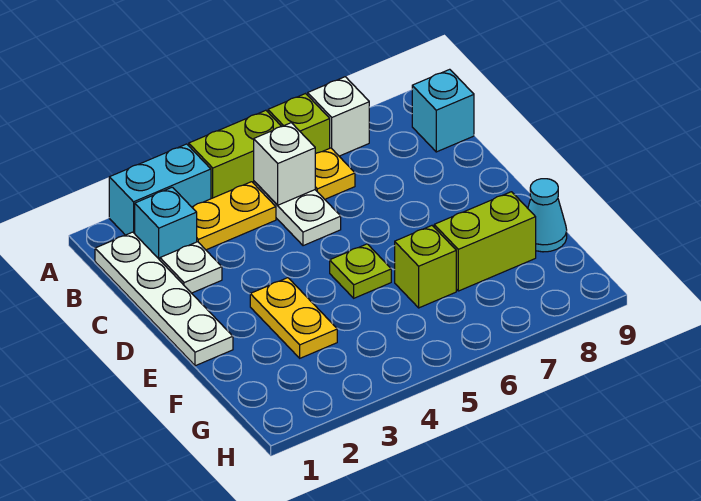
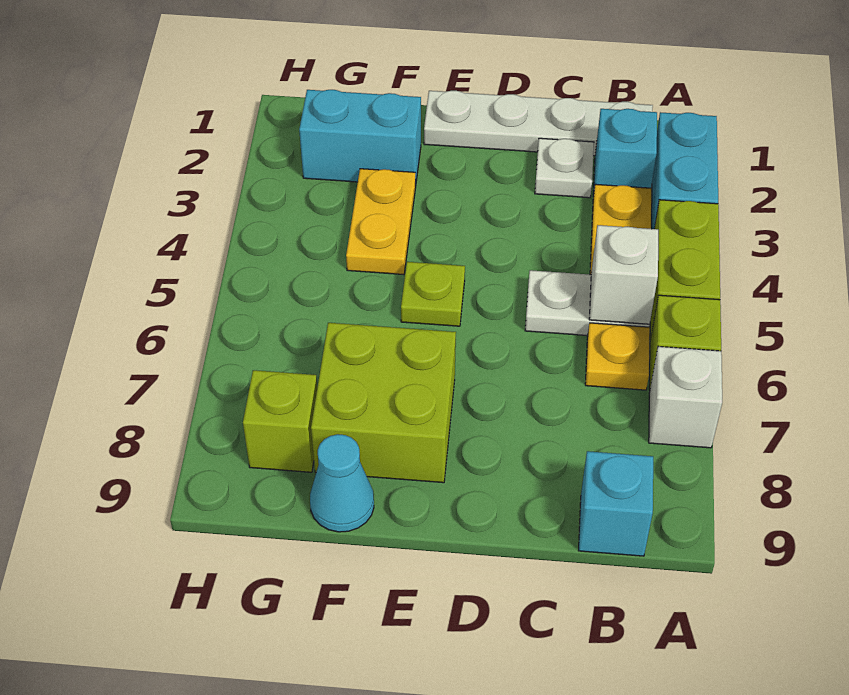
yellow plate E3:F3 level 1 -> yellow plate F3:F4 level 1
none -> cyan brick F2:G2 level 1
lime brick F6 level 1 -> lime brick G8 level 1
lime brick F7:F8 level 1 -> lime brick E7:F8 level 1

